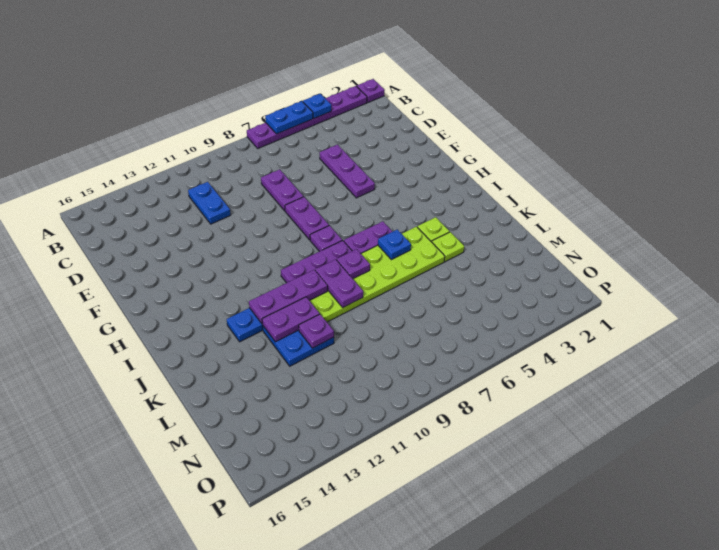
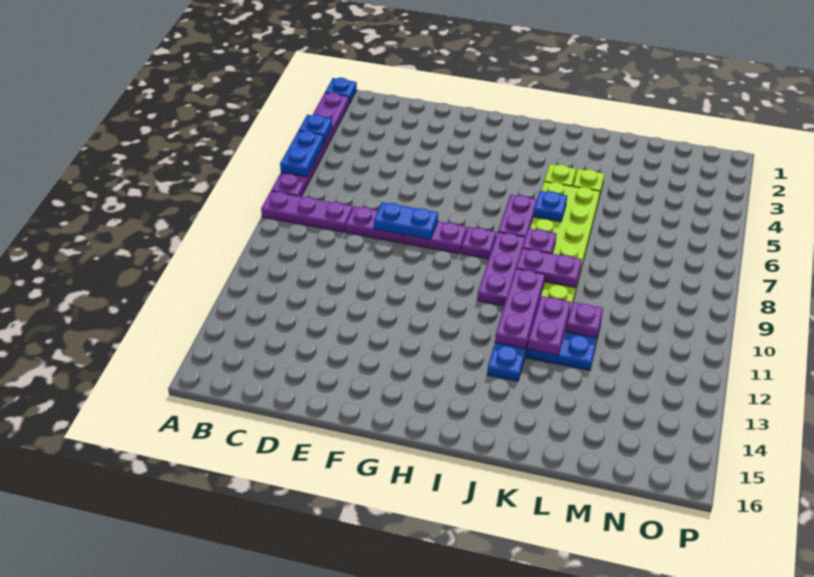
purple plate A1 level 1 -> blue plate A1 level 1
blue plate C11:D11 level 1 -> blue plate E8:F8 level 2
purple plate D5:F5 level 1 -> purple plate A8:C8 level 1

